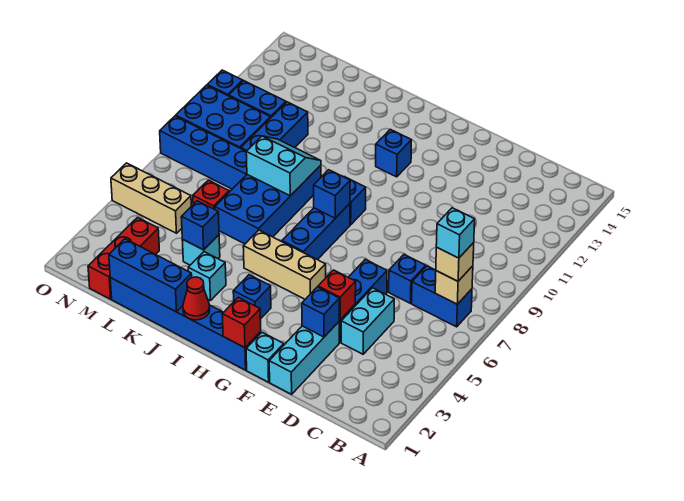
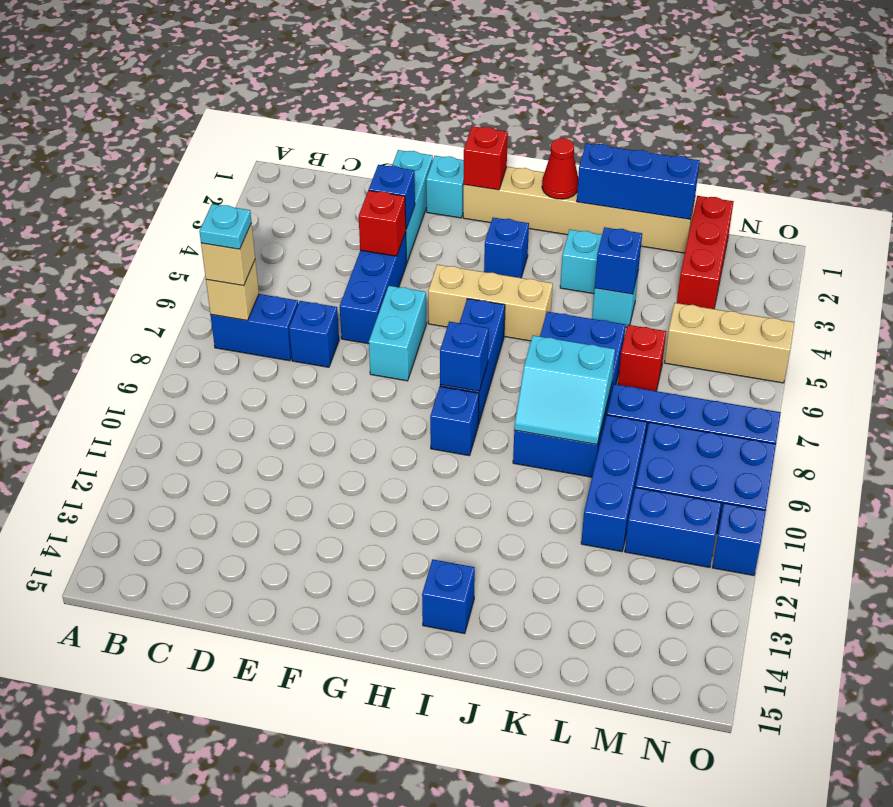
cyan brick B7 level 4 -> cyan plate B7 level 4
cyan brick D4:D5 level 1 -> cyan brick F6:F7 level 1
blue brick G1:L1 level 1 -> tan brick G1:L1 level 1
blue brick H12 level 1 -> blue brick I14 level 1

